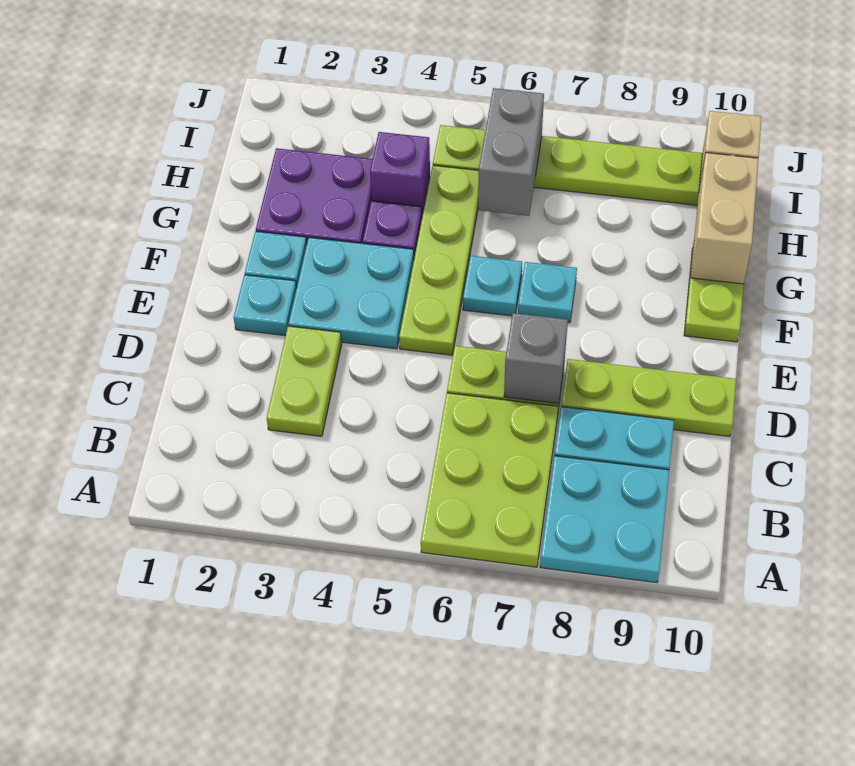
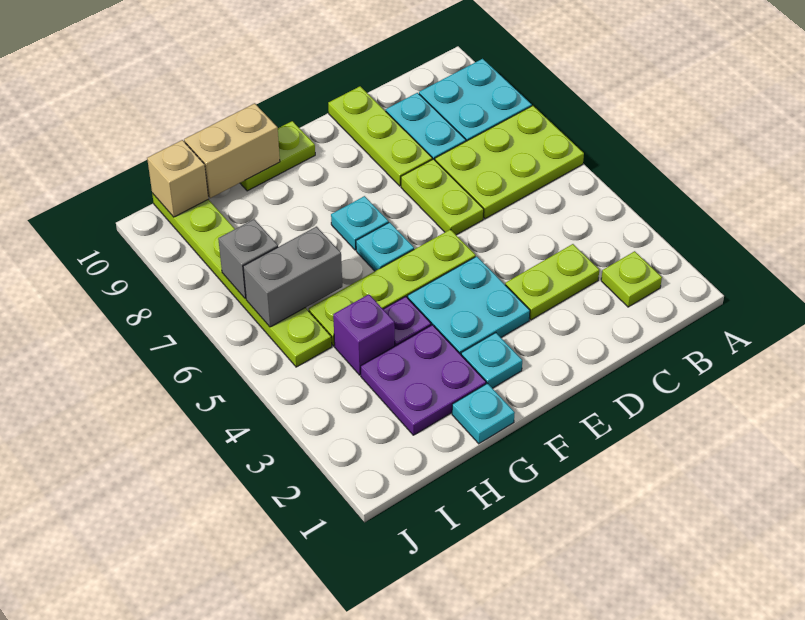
none -> lime plate B2 level 1
grey brick D7 level 2 -> grey brick I7 level 2
cyan plate E2 level 1 -> cyan plate G1 level 1

